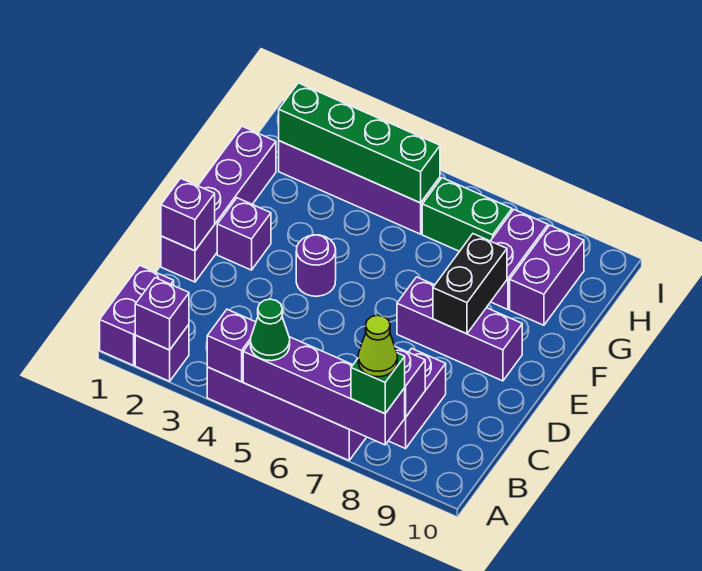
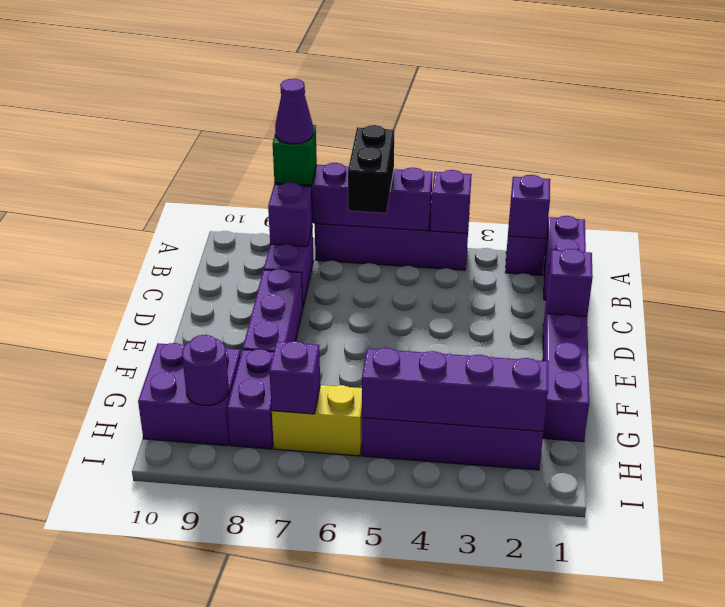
green cone A5 level 3 -> none
lime cone A8 level 4 -> purple cone A8 level 4
purple brick E2 level 1 -> purple brick H7 level 2
purple round brick E4 level 1 -> purple round brick H9 level 2
purple brick E7:E9 level 1 -> purple brick D8:F8 level 1
black brick E8:F8 level 2 -> black brick A6:B6 level 3
purple brick G9:H9 level 1 -> purple brick G9:H10 level 1
green brick H2:H5 level 2 -> purple brick H2:H5 level 2
green brick H6:H7 level 1 -> yellow brick H6:H7 level 1

